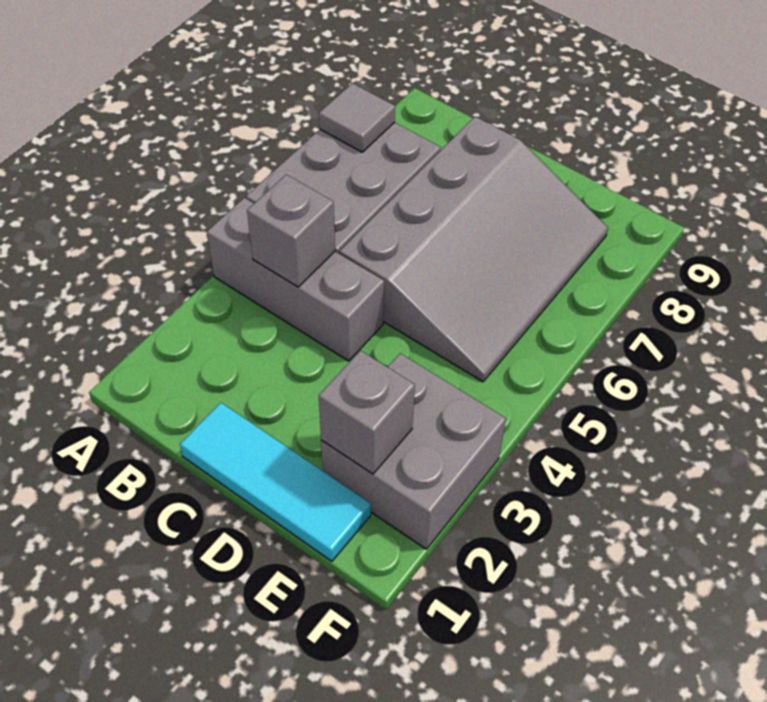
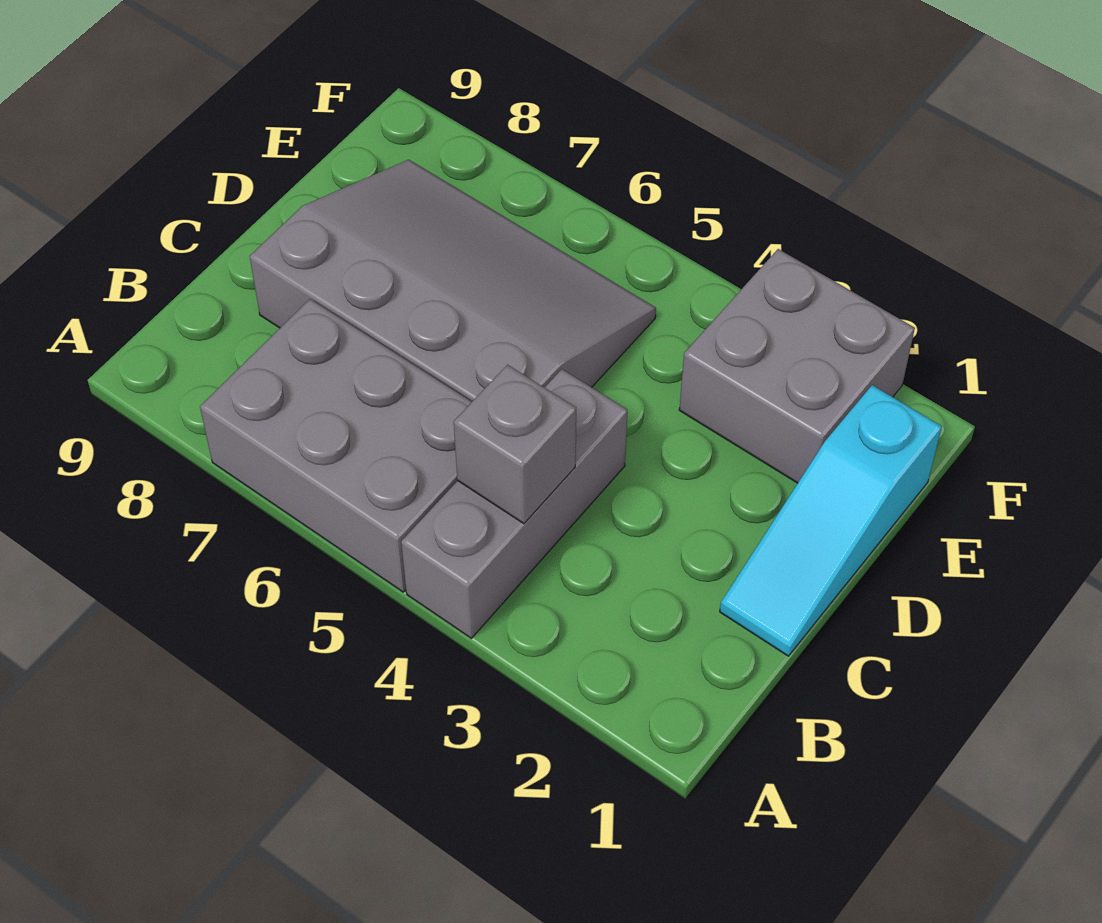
grey tile A7 level 2 -> none
cyan tile C1:E1 level 1 -> cyan slope C1:E1 level 1 top E
grey brick E2 level 2 -> none

